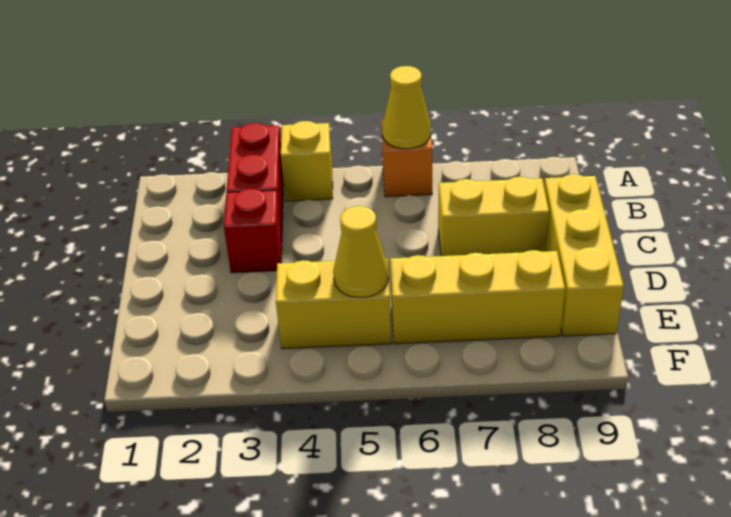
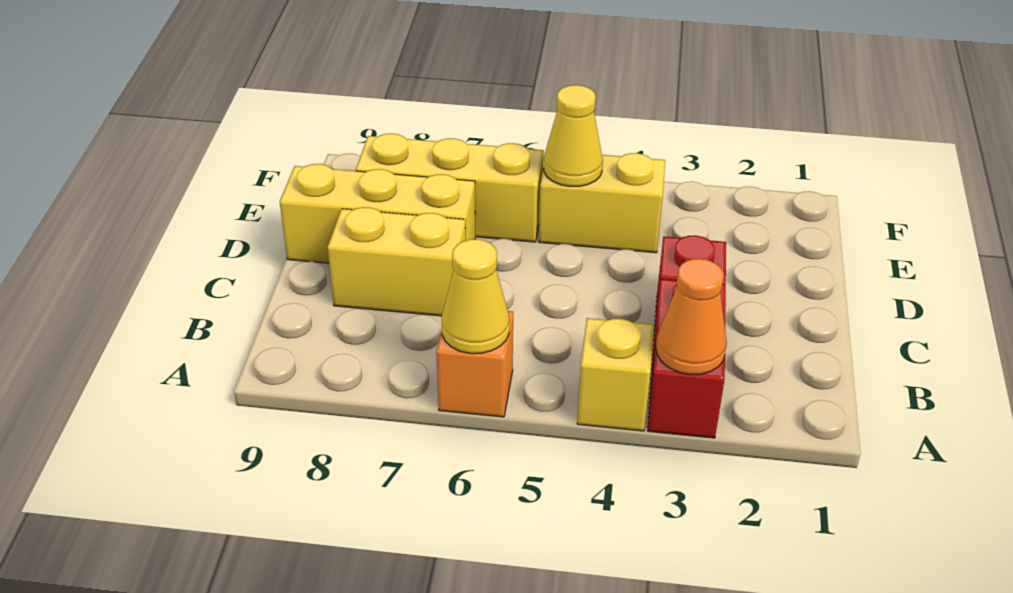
none -> orange cone A3 level 2
yellow brick C9:E9 level 1 -> yellow brick D7:D9 level 1

